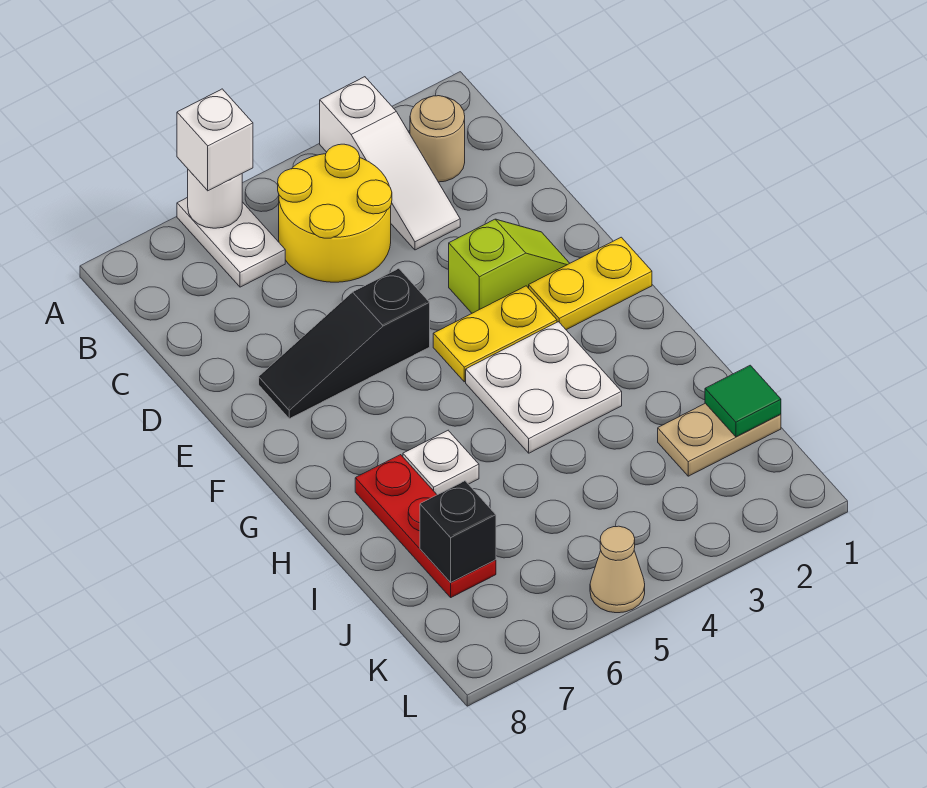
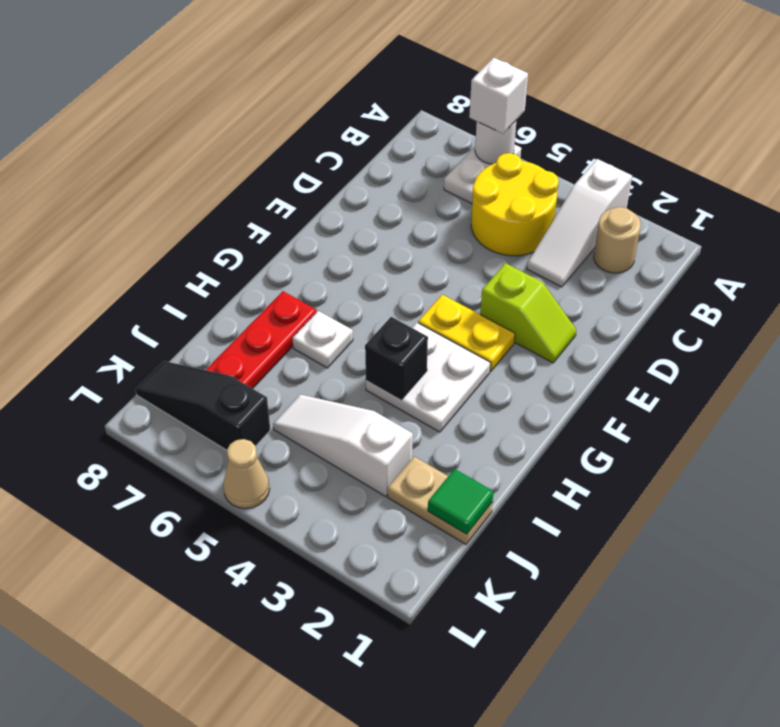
black slope E5:E7 level 1 top 5 -> black slope K6:K8 level 1 top 6
yellow plate F1:F2 level 1 -> none
none -> white slope J3:J5 level 1 top 3
black brick J7 level 2 -> black brick H4 level 2

